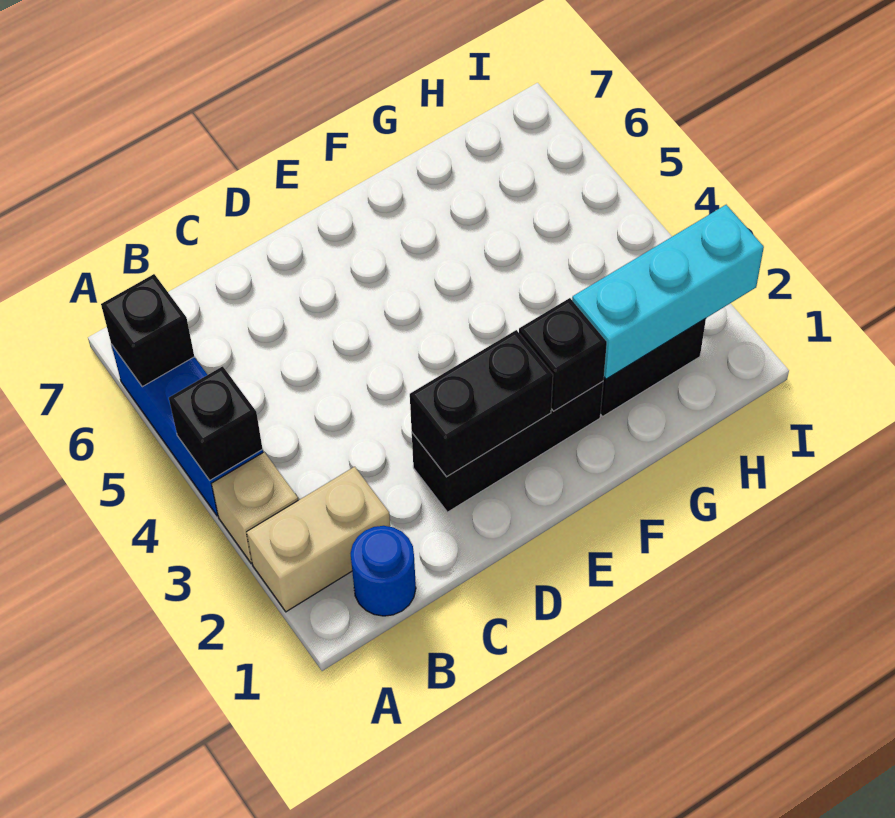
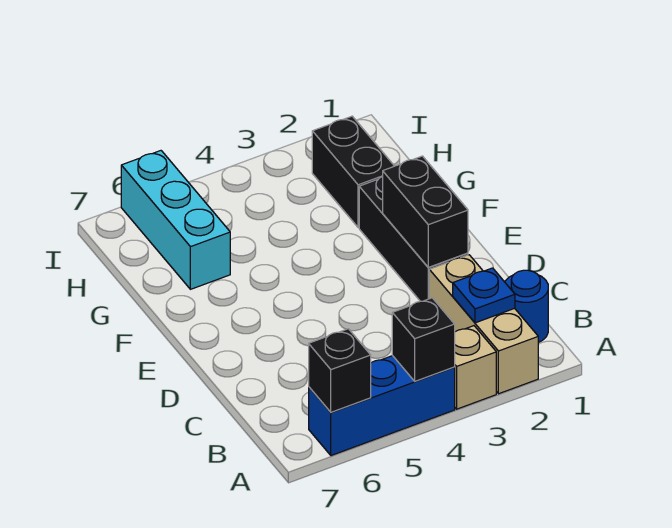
tan brick A2:B2 level 1 -> tan brick A2:C2 level 1
none -> blue plate B2 level 2
black brick F2 level 2 -> none
cyan brick G2:I2 level 2 -> cyan brick G6:I6 level 1

